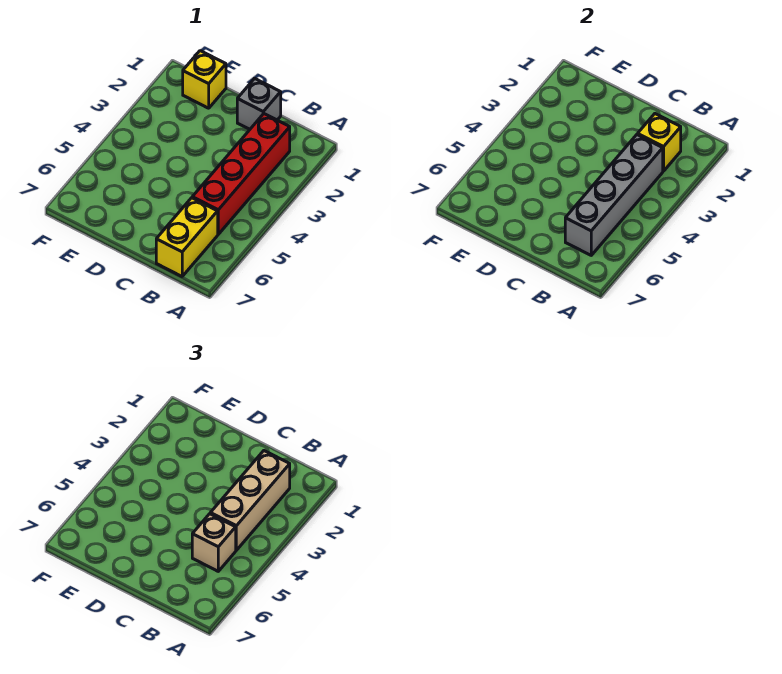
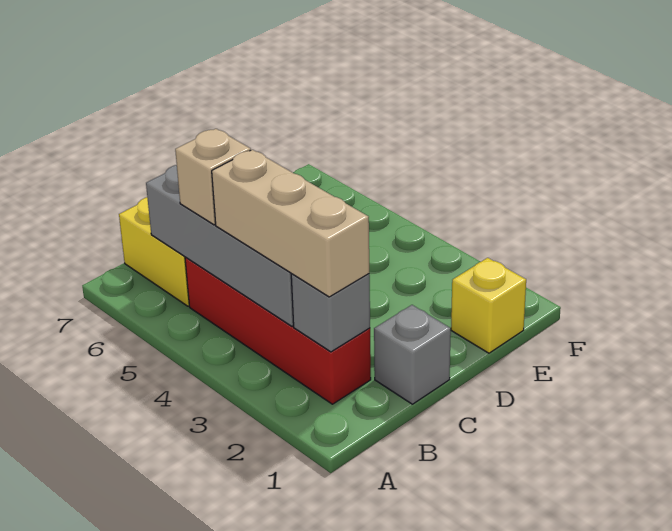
yellow brick B2 level 2 -> grey brick B2 level 2

